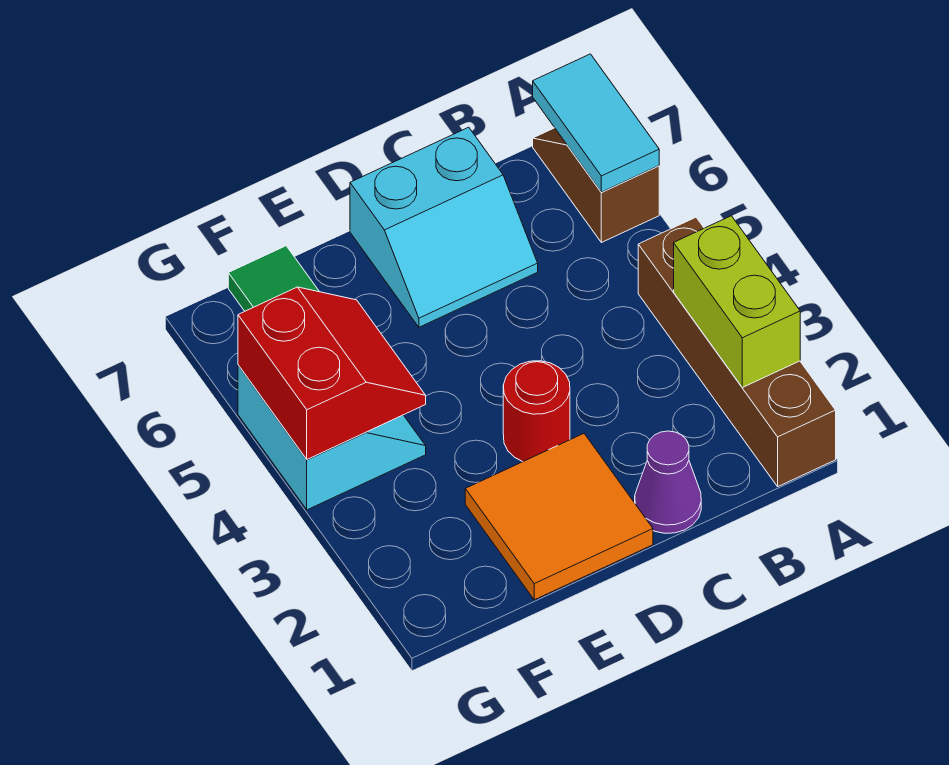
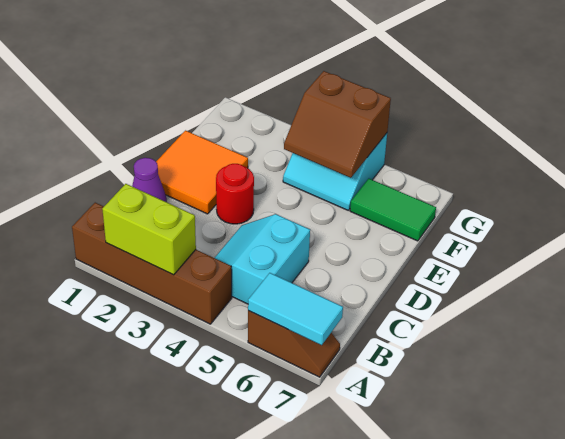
cyan slope C6:D7 level 1 top 7 -> cyan slope B4:C5 level 1 top 5
red slope F4:G5 level 2 top G -> brown slope F4:G5 level 2 top G

